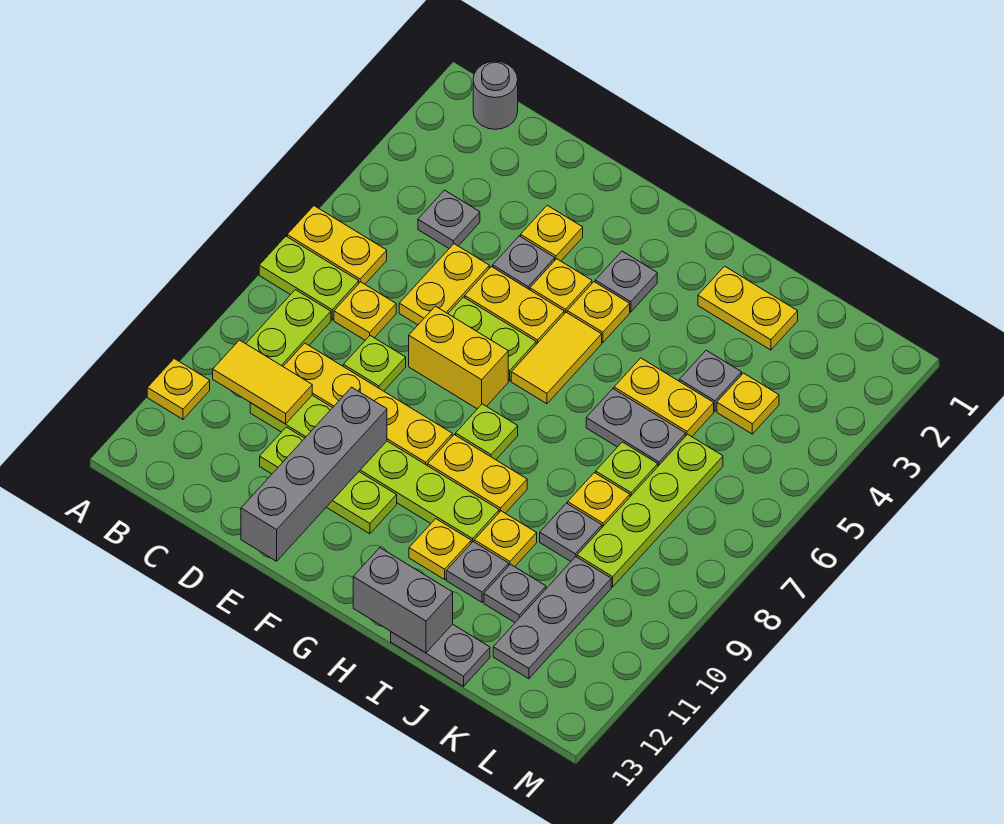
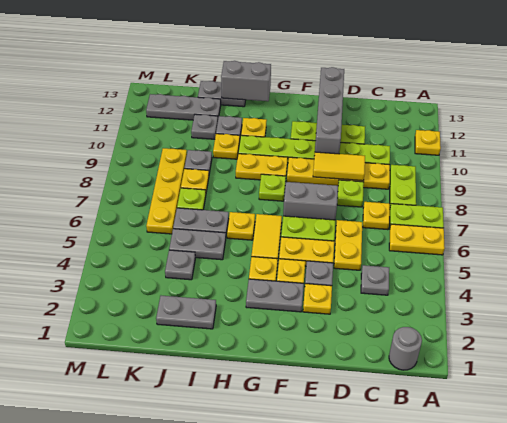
yellow tile B10:C10 level 2 -> yellow tile D9:E9 level 2
yellow brick E7:F7 level 1 -> grey brick E7:F7 level 1
grey plate G3 level 1 -> grey plate F3:G3 level 1
yellow plate I2:J2 level 1 -> grey plate I2:J2 level 1
yellow plate I5:J5 level 1 -> grey plate I5:J5 level 1
yellow plate K4 level 1 -> yellow plate H6 level 1
lime plate K6:K9 level 1 -> yellow plate K6:K9 level 1
grey plate K10:K12 level 1 -> grey plate J12:L12 level 1

